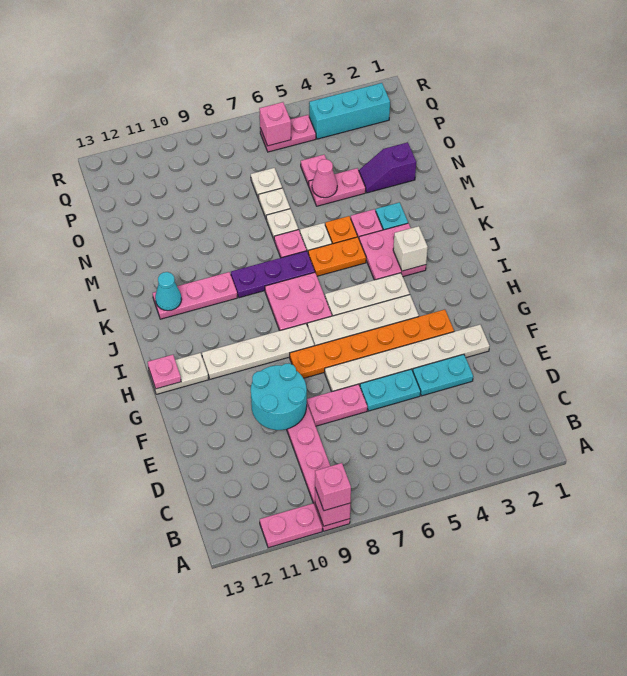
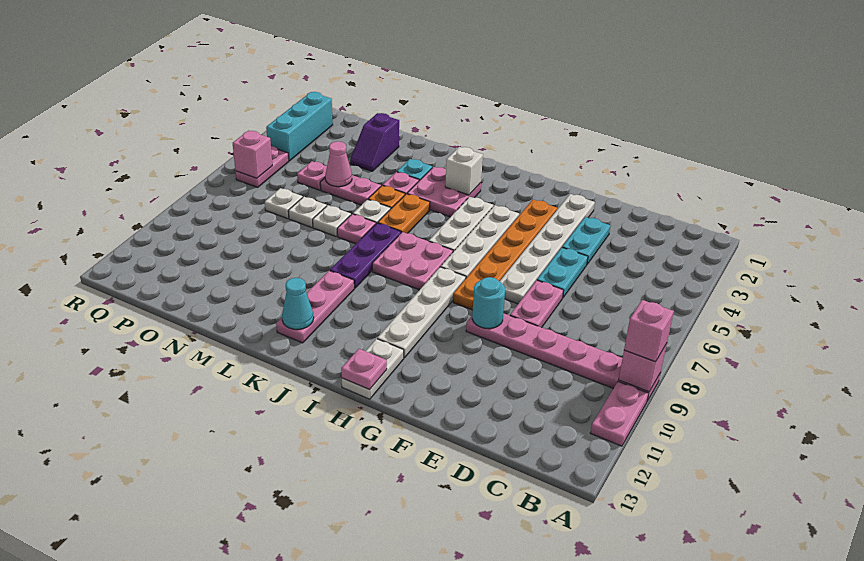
cyan round brick E9:F10 level 2 -> cyan round brick F9 level 2
pink plate N4:N5 level 1 -> pink plate M5:N5 level 1

